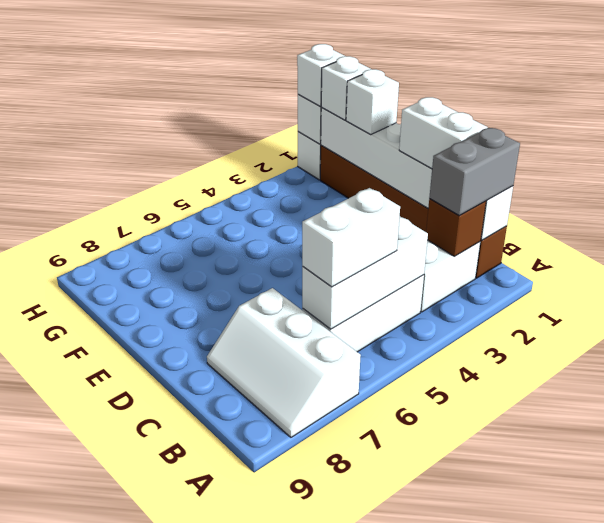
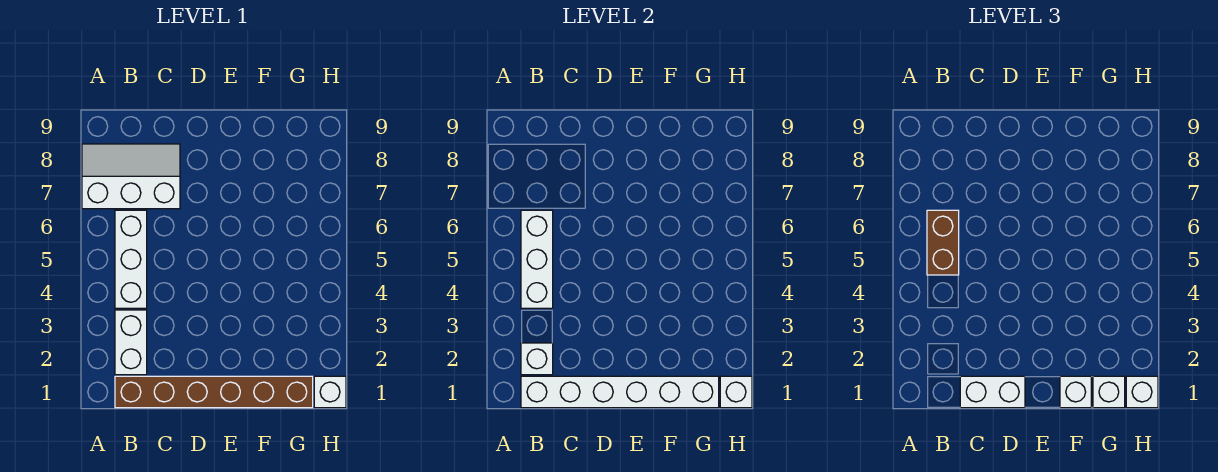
grey brick B1:B2 level 3 -> none
brown brick B2 level 2 -> white brick B2 level 2
white brick B5:B6 level 3 -> brown brick B5:B6 level 3

